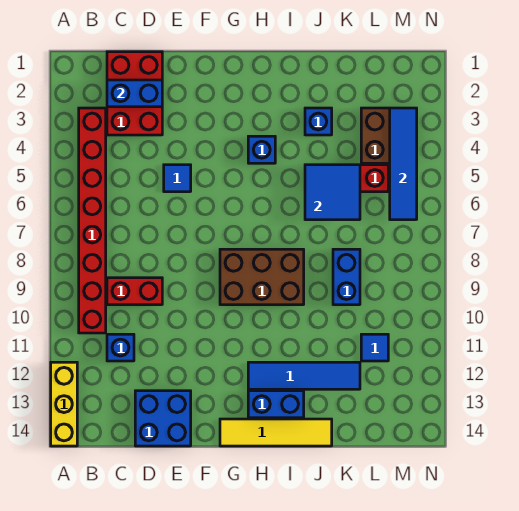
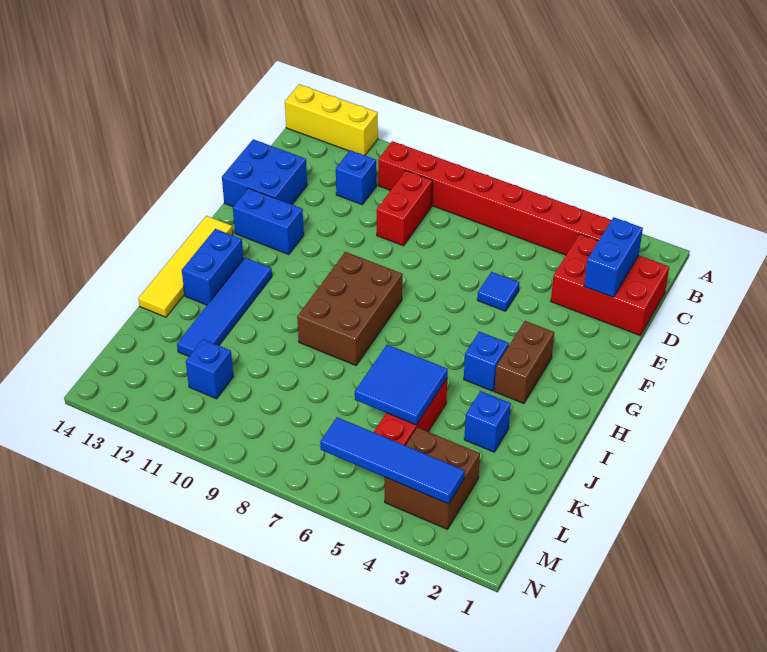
none -> brown brick G3:H3 level 1
blue brick K8:K9 level 1 -> blue brick F12:F13 level 1
blue tile L11 level 1 -> blue brick L11 level 1

